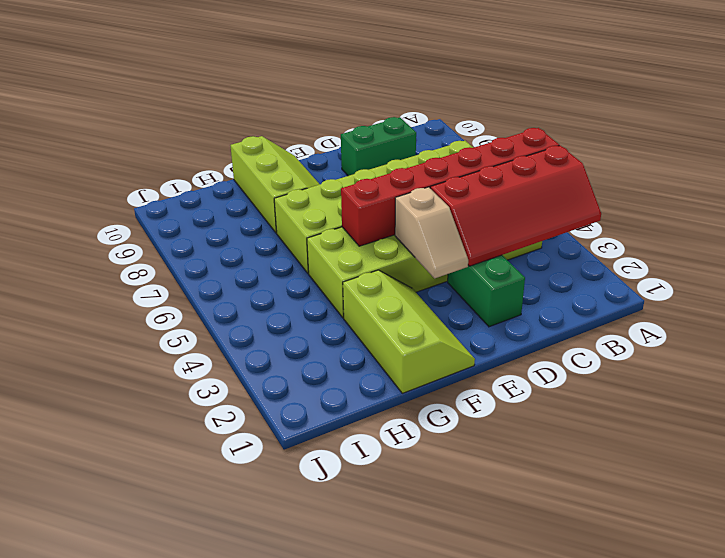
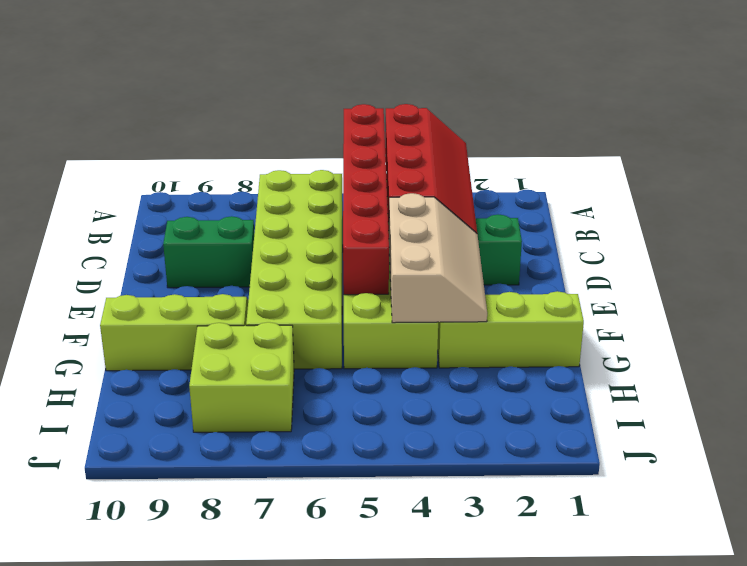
green brick C9:D9 level 1 -> green brick D8:D9 level 1
tan slope E3:E4 level 2 top 4 -> tan slope E3:G4 level 2 top 4
none -> lime brick H7:I8 level 1

